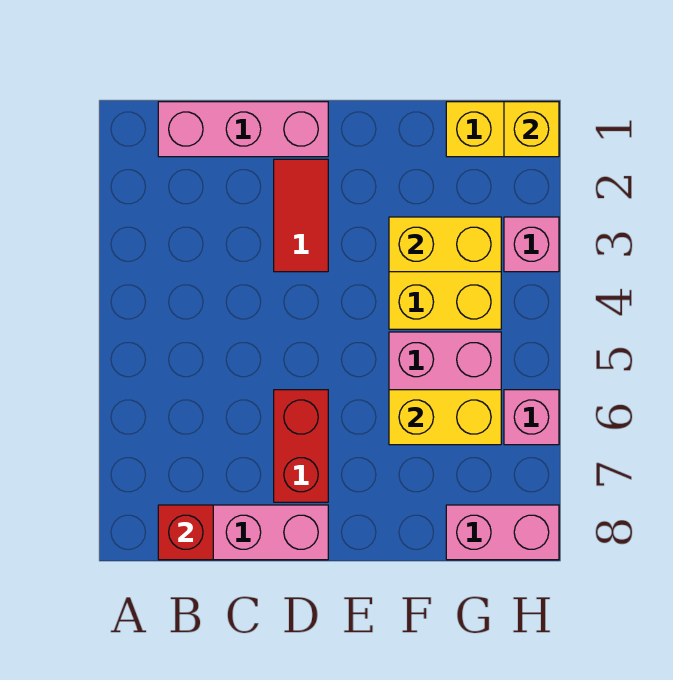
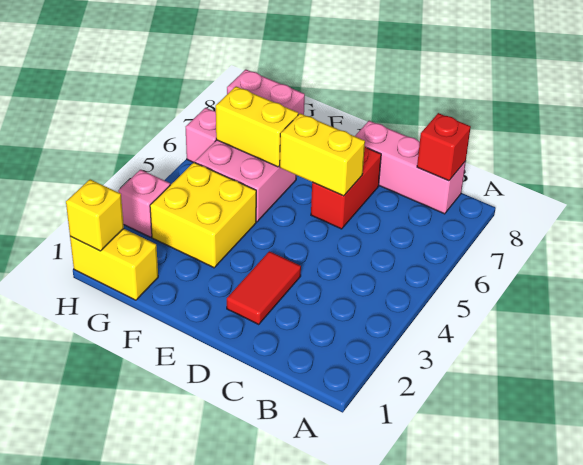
pink brick B1:D1 level 1 -> none
yellow brick F3:G3 level 2 -> yellow brick D6:E6 level 2

